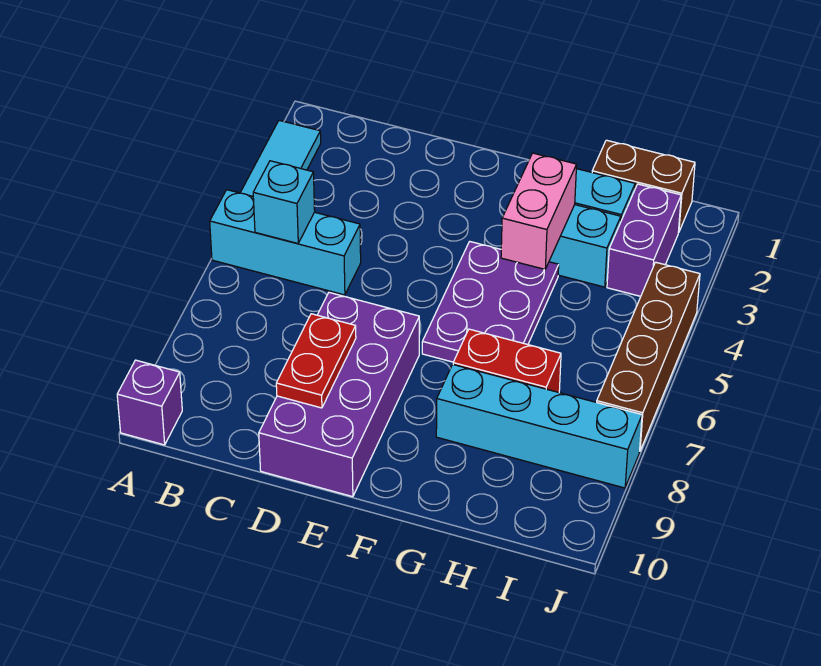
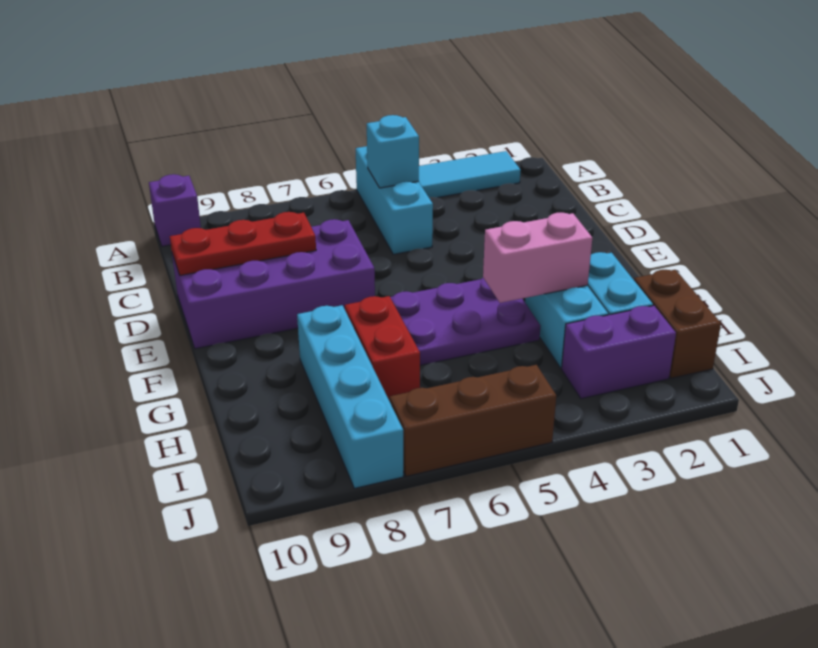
red plate D8:D9 level 2 -> red plate D8:D10 level 2
brown brick J4:J7 level 1 -> brown brick J5:J7 level 1

